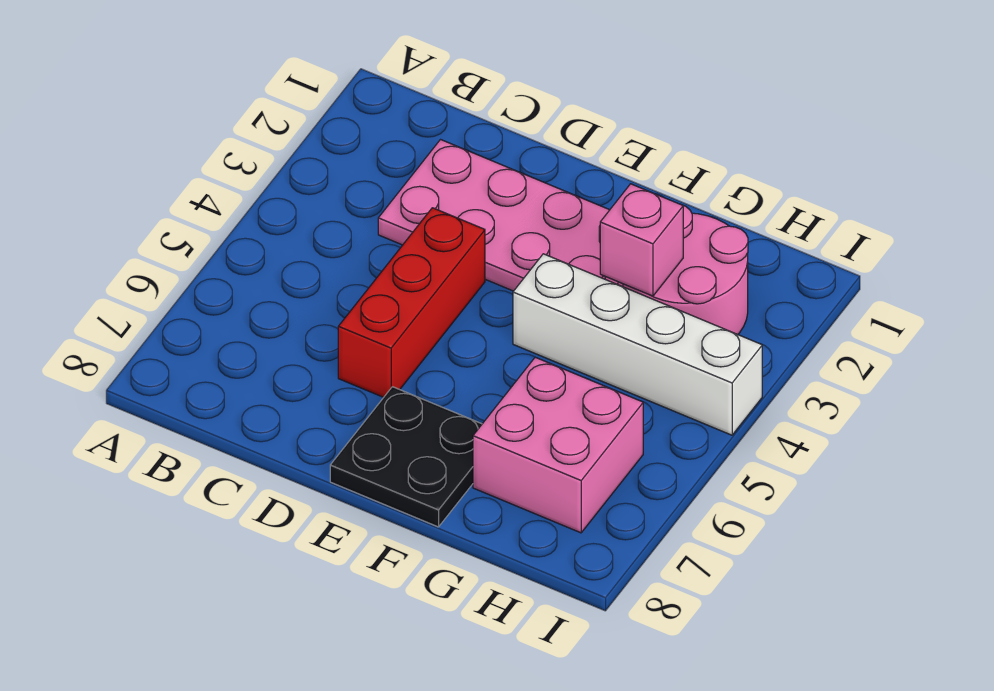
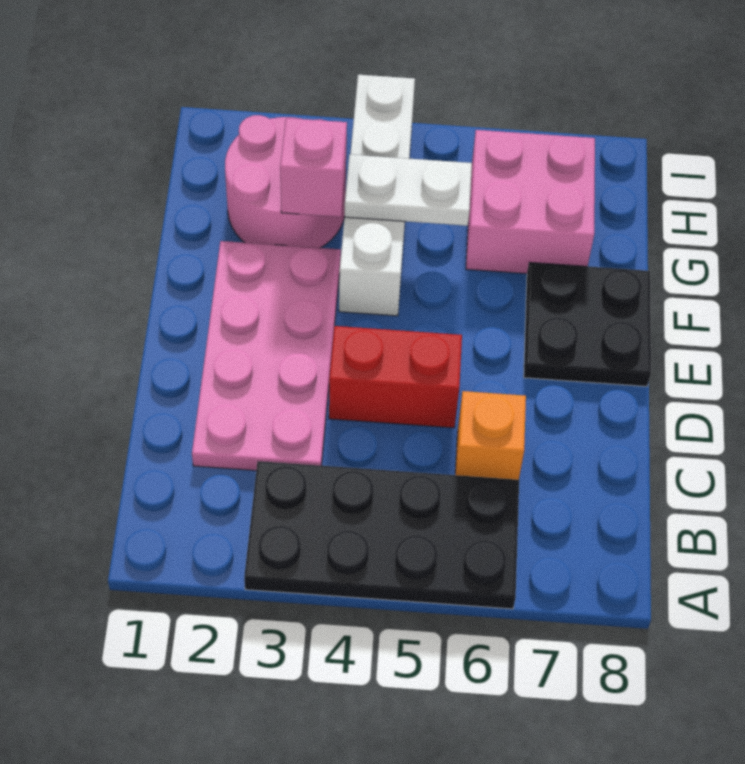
none -> black plate A3:B6 level 1
none -> orange brick C6 level 1
red brick D4:D6 level 1 -> red brick D4:D5 level 1
none -> white plate G4:G5 level 2

